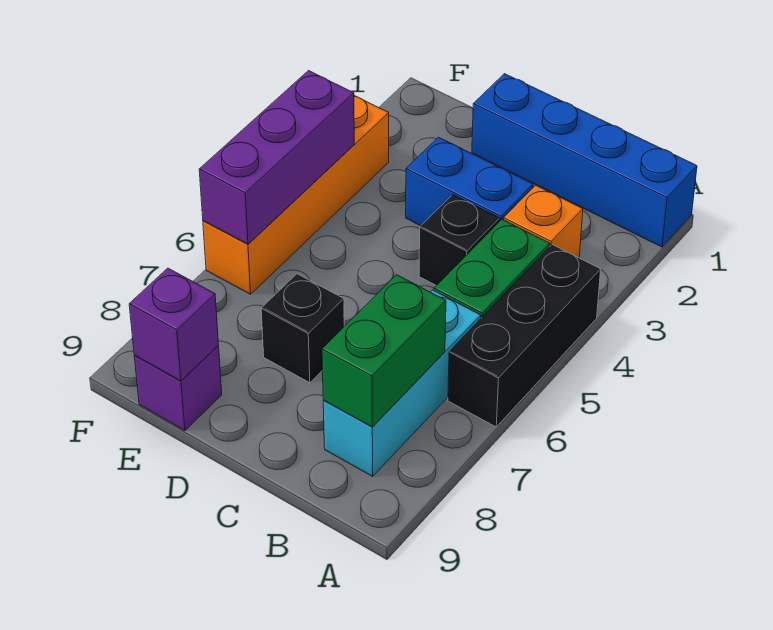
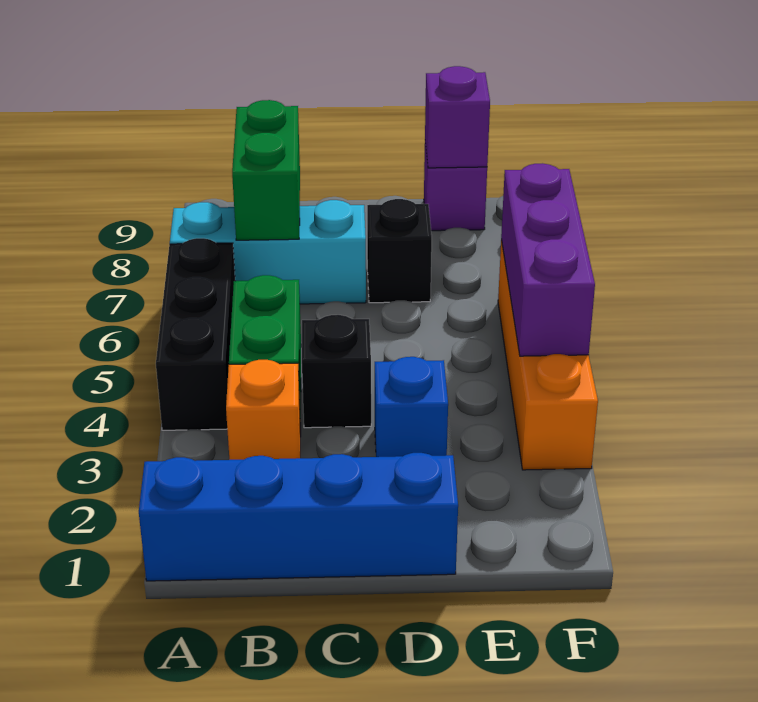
cyan brick B6:B8 level 1 -> cyan brick A7:C7 level 1
blue brick C3:D3 level 1 -> blue brick D3 level 1

